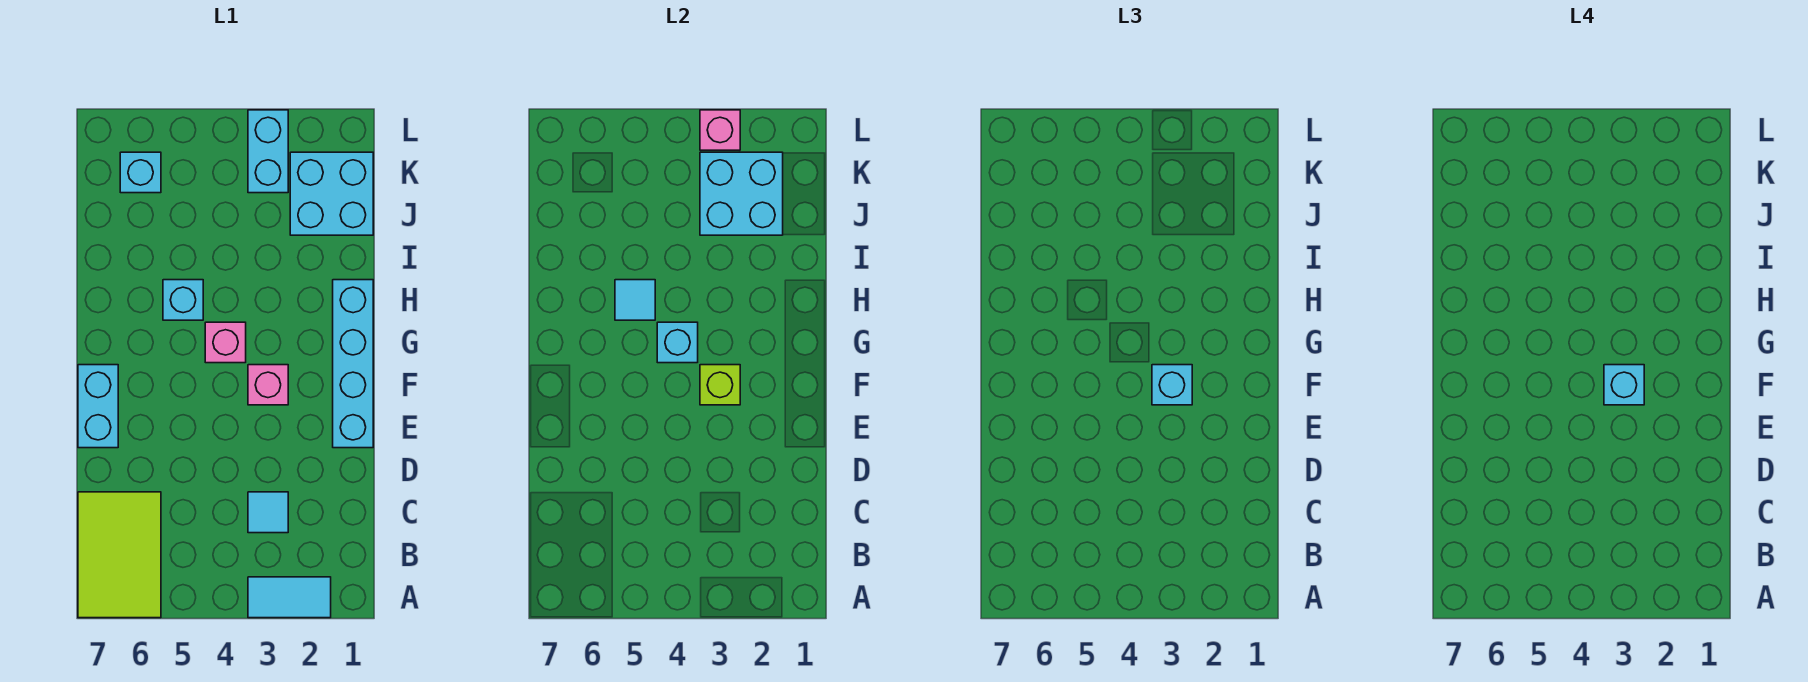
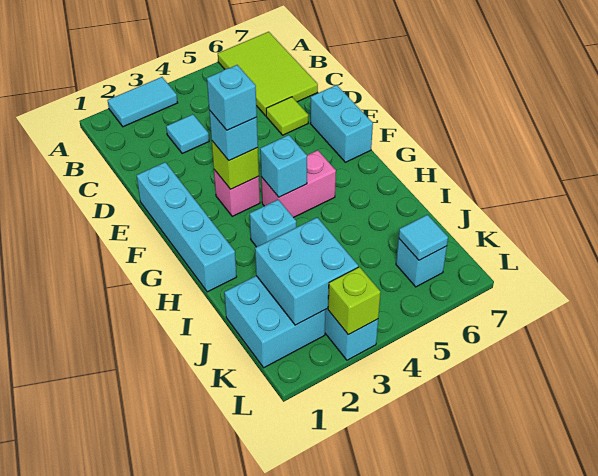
none -> lime tile D6 level 1
pink brick G4 level 1 -> pink brick G4:G5 level 1
cyan brick H5 level 1 -> cyan brick H3 level 1
cyan tile H5 level 2 -> cyan tile K6 level 2
pink brick L3 level 2 -> lime brick L3 level 2

